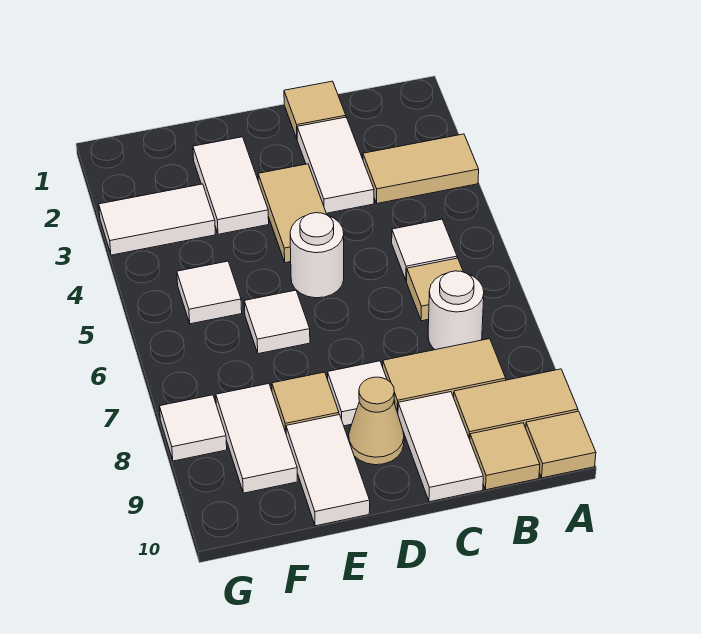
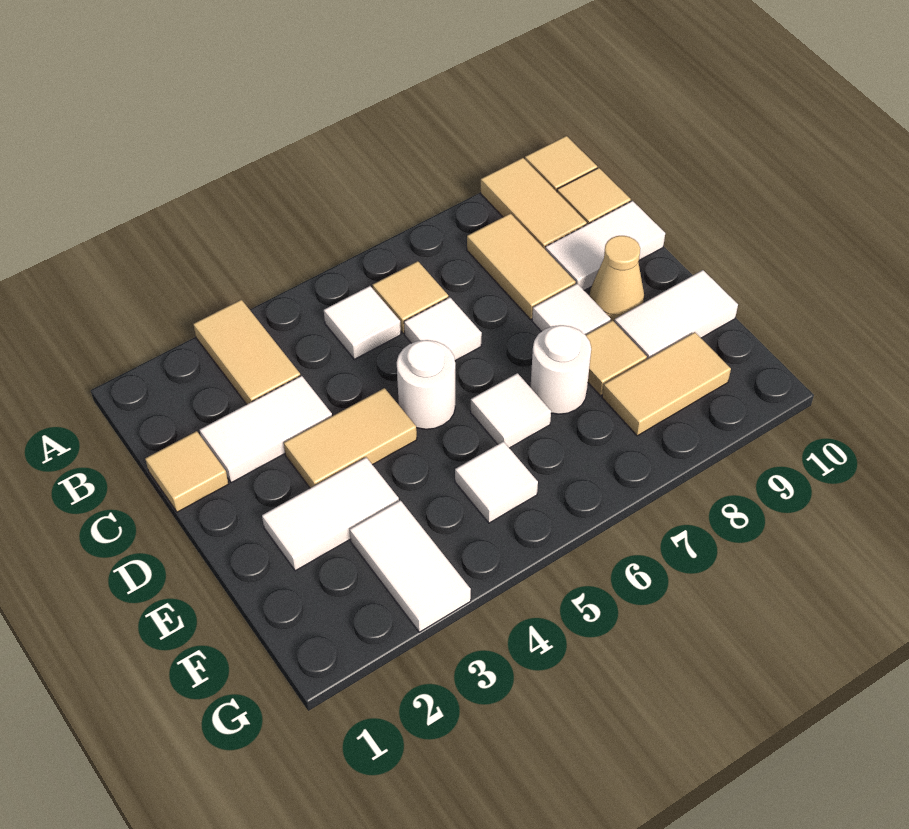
white round brick B7 level 1 -> white round brick E7 level 1
white tile F8:F9 level 1 -> tan tile F8:F9 level 1
white tile G8 level 1 -> white tile C6 level 1

